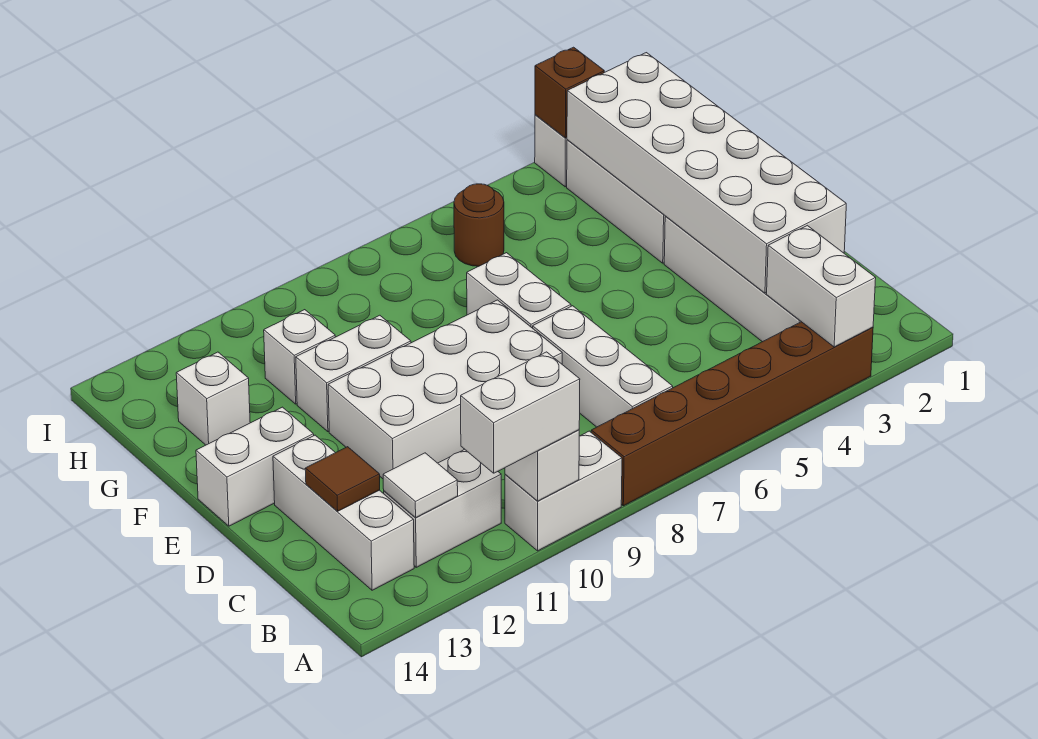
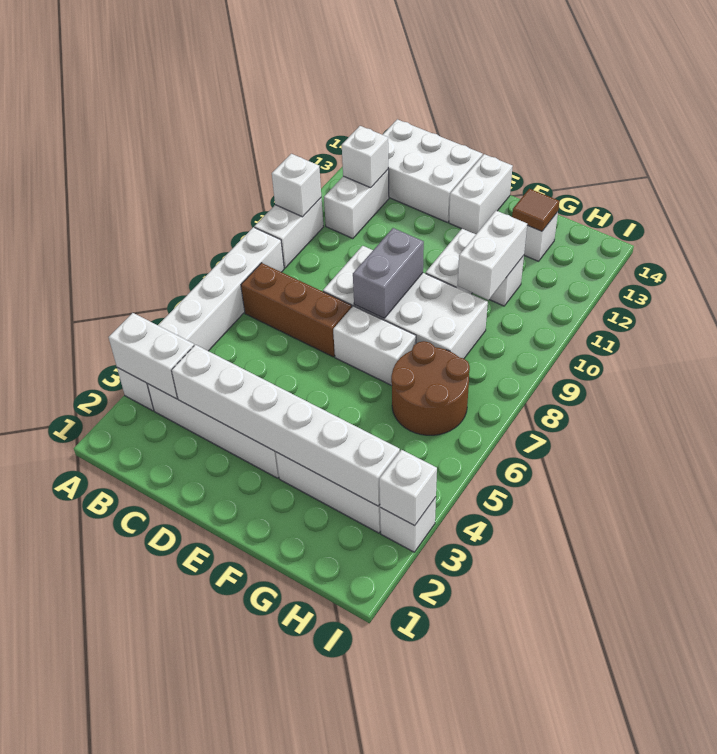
brown brick A3:A8 level 1 -> white brick A3:A8 level 1
white brick A10:A11 level 3 -> white brick G10:G11 level 2
white brick B7:D7 level 1 -> brown brick B7:D7 level 1
white tile B12 level 2 -> white brick B12 level 2
white brick B13:D13 level 1 -> white brick B13:D14 level 1
white brick C2:H3 level 2 -> white brick C3:H3 level 2
brown tile C13 level 2 -> brown tile G13 level 2
white brick D8:E11 level 1 -> white brick D8:G9 level 1
none -> grey brick E8:E9 level 2
brown round brick H6 level 1 -> brown round brick G6:H7 level 1
brown brick I3 level 2 -> white brick I3 level 2

